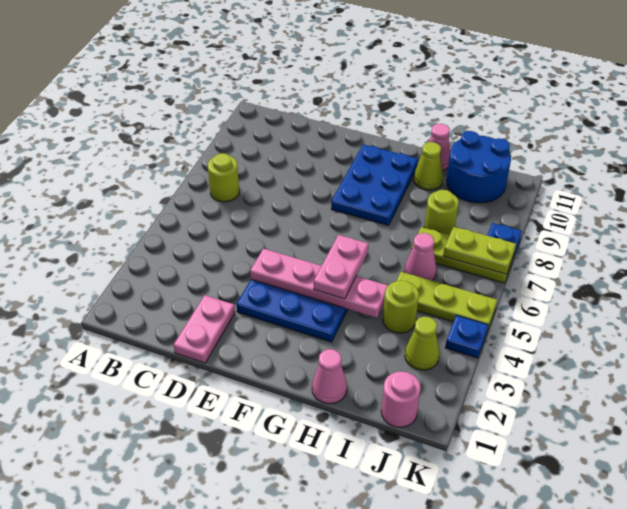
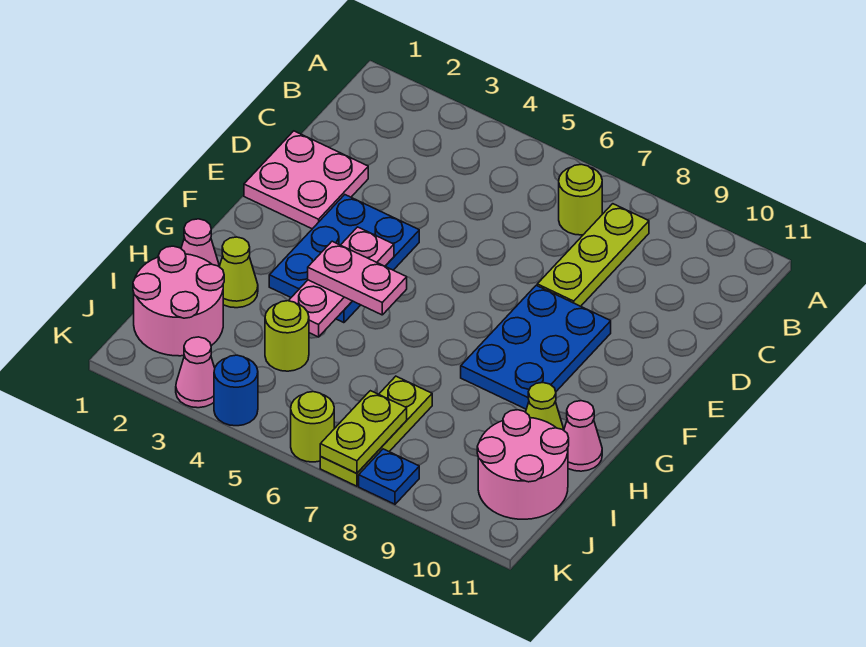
pink plate D1:D2 level 1 -> pink plate D1:E2 level 1
pink plate E4:H4 level 2 -> pink plate F4:H4 level 2
blue plate F8:G10 level 1 -> blue plate E8:G9 level 1
lime plate I5:K5 level 1 -> lime plate B8:D8 level 1
pink cone I6 level 1 -> pink cone K3 level 1
lime round brick I8 level 1 -> lime round brick K6 level 1
blue round brick I10:J11 level 1 -> pink round brick I10:J11 level 1
pink round brick J1 level 1 -> pink round brick I1:J2 level 1
lime cone J3 level 1 -> lime cone H2 level 1
blue plate K4 level 1 -> blue round brick K4 level 1

